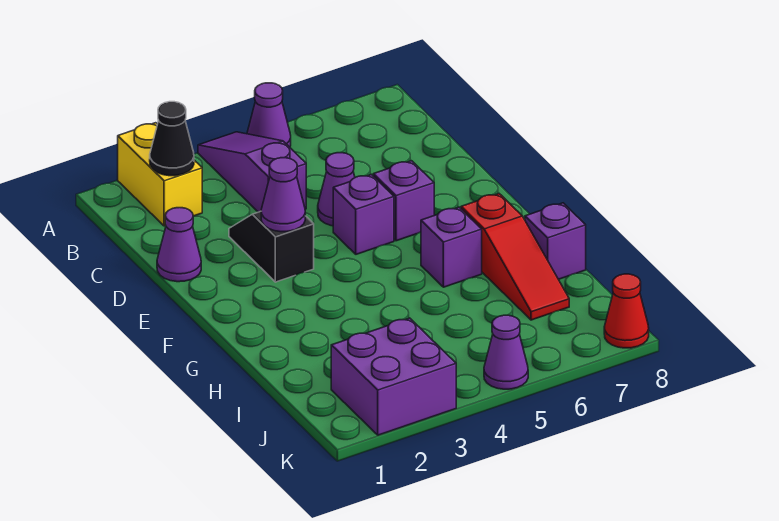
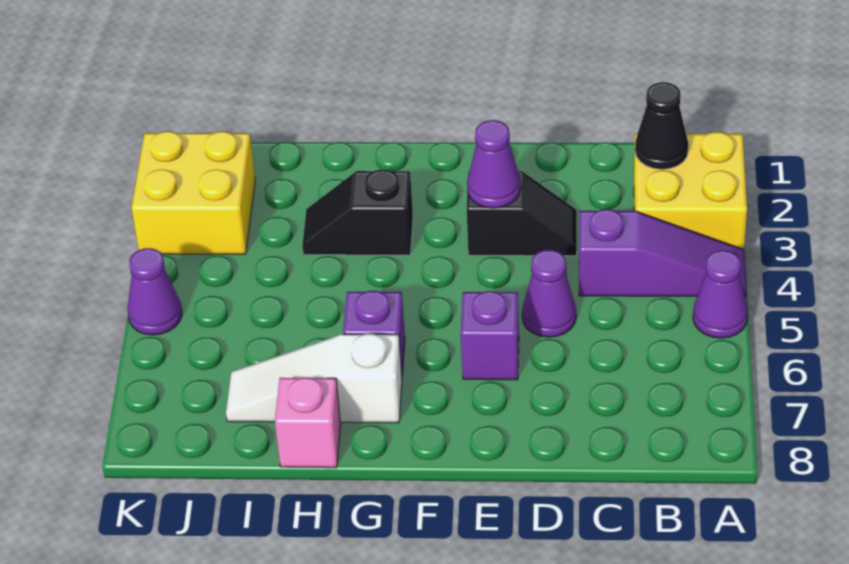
yellow brick A2:B2 level 1 -> yellow brick A2:B3 level 1
purple cone D1 level 1 -> none
purple brick E5 level 1 -> none
none -> black slope G3:H3 level 1 top G
red slope G7:I7 level 1 top G -> white slope G7:I7 level 1 top G
purple brick H8 level 1 -> pink brick H8 level 1
purple brick J2:K3 level 1 -> yellow brick J2:K3 level 1
red cone K8 level 1 -> none

